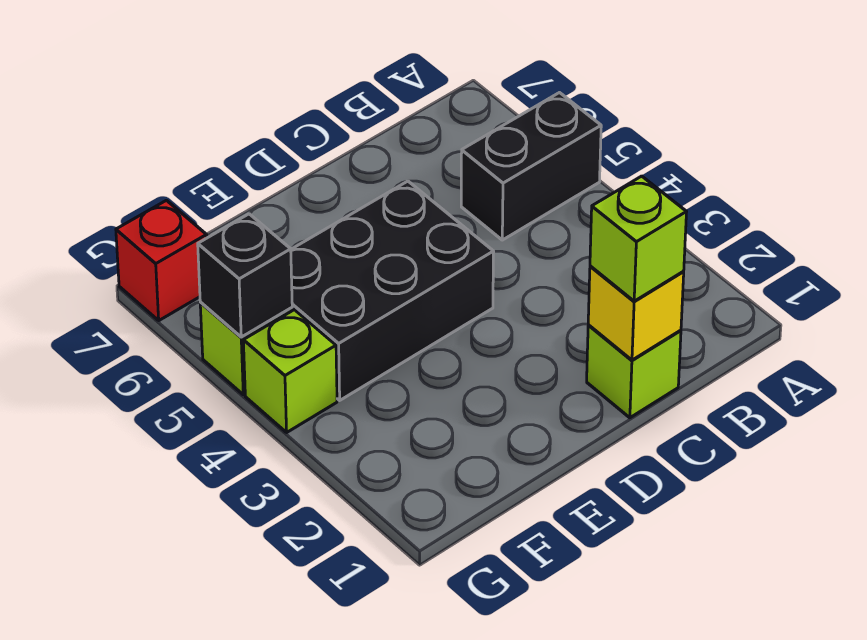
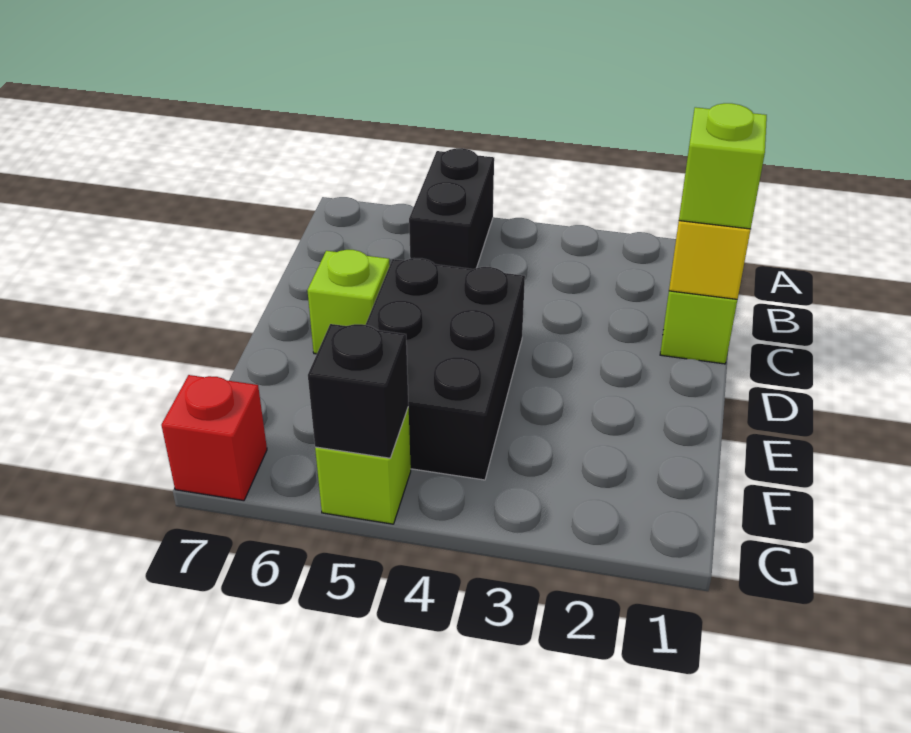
lime brick G4 level 1 -> lime brick D6 level 1

